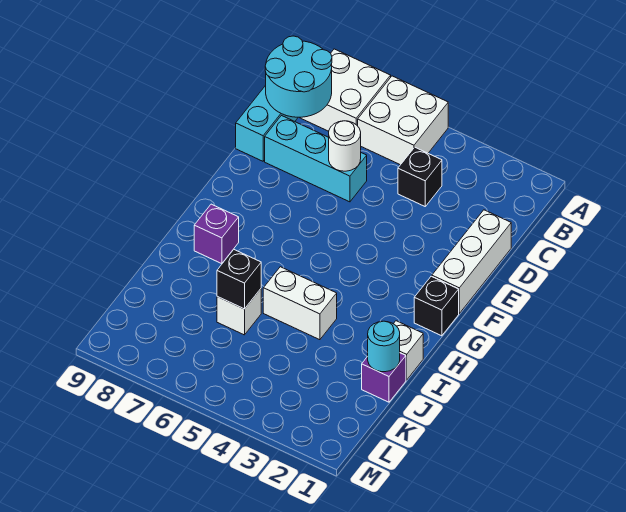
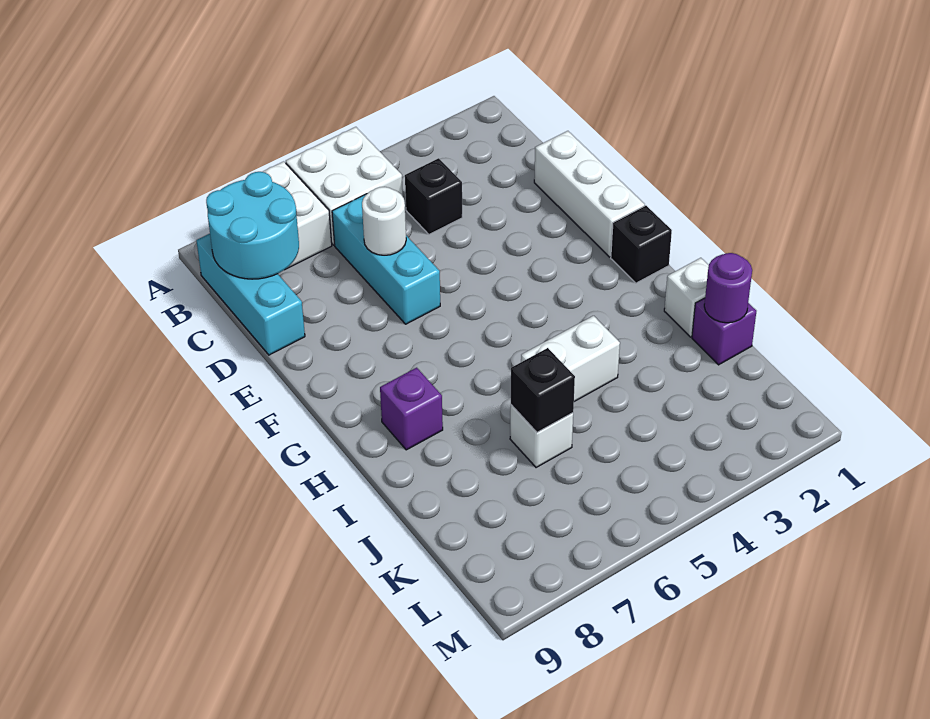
cyan brick D6:D8 level 1 -> cyan brick C6:E6 level 1
cyan round brick J1 level 2 -> purple round brick J1 level 2

